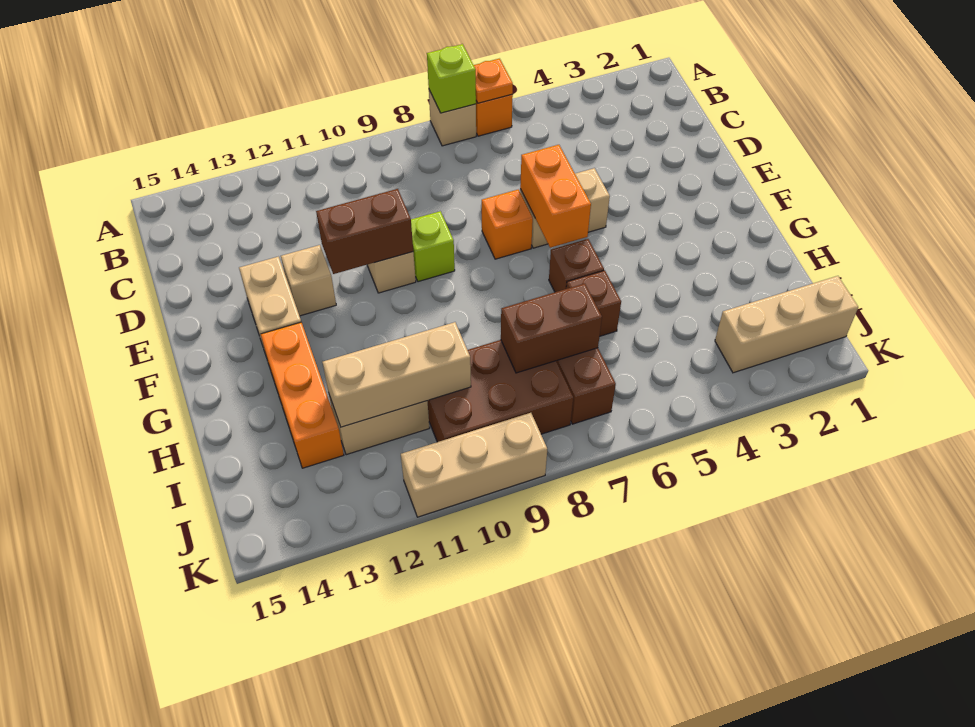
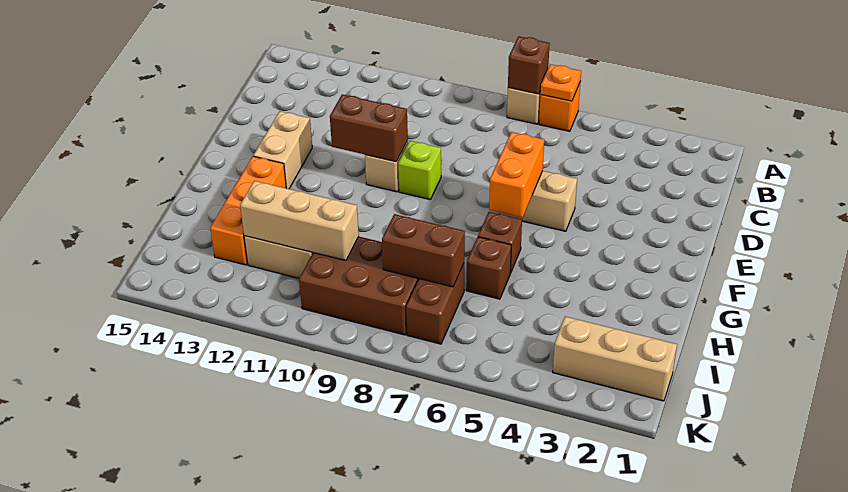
lime brick A7 level 2 -> brown brick A7 level 2
orange brick E7 level 1 -> none
tan brick E12 level 1 -> none
tan brick K9:K11 level 1 -> none

